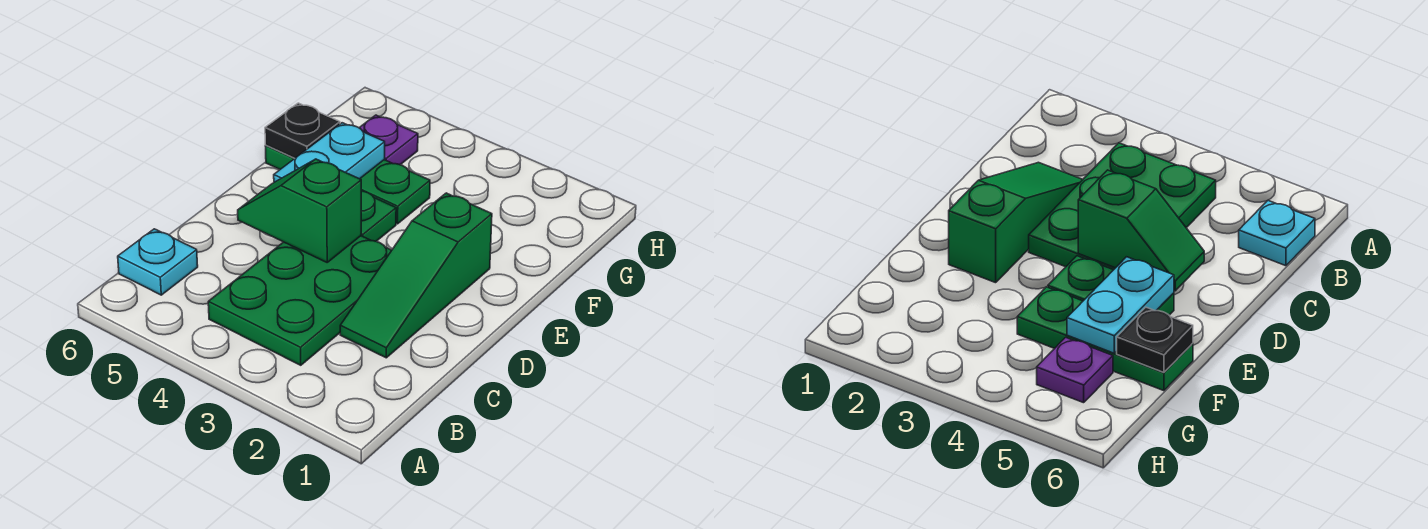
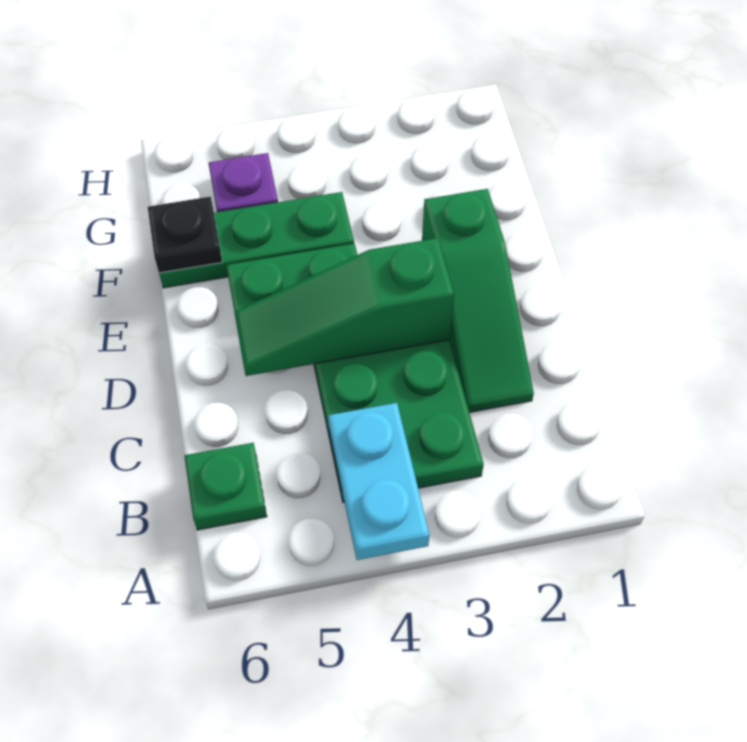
cyan plate B6 level 1 -> green plate B6 level 1
green slope D4:D5 level 2 top 4 -> green slope D3:D5 level 2 top 3
cyan plate E5:F5 level 2 -> cyan plate A4:B4 level 2

